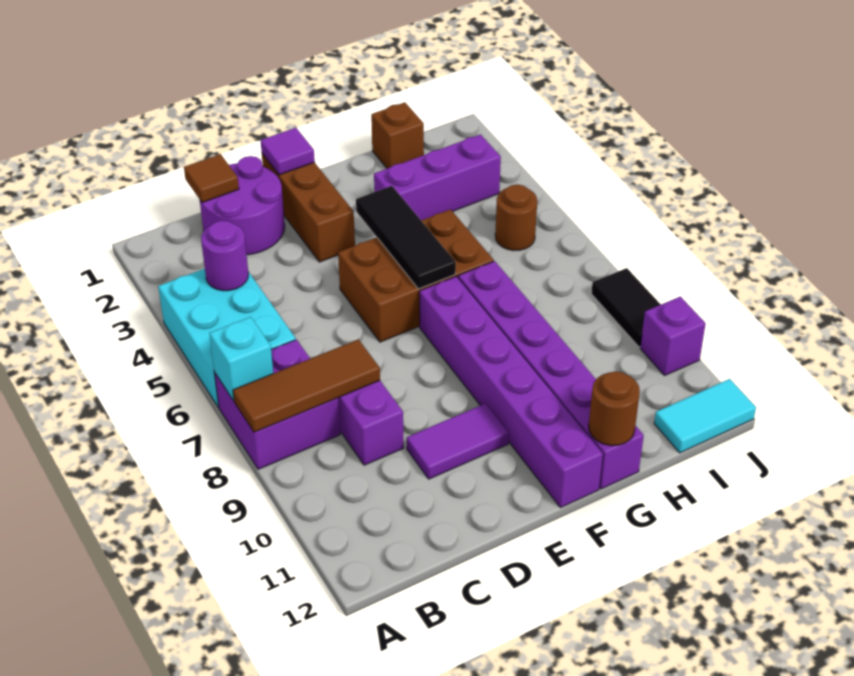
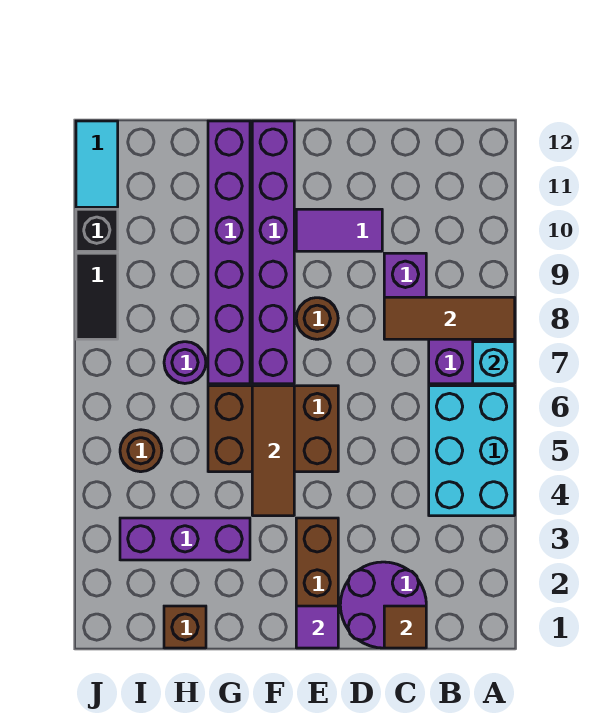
purple round brick B4 level 2 -> purple round brick H7 level 1
black tile F4:F6 level 2 -> brown tile F4:F6 level 2
brown round brick G12 level 2 -> brown round brick E8 level 1
cyan tile I12:J12 level 1 -> cyan tile J11:J12 level 1
purple brick J10 level 1 -> black brick J10 level 1

